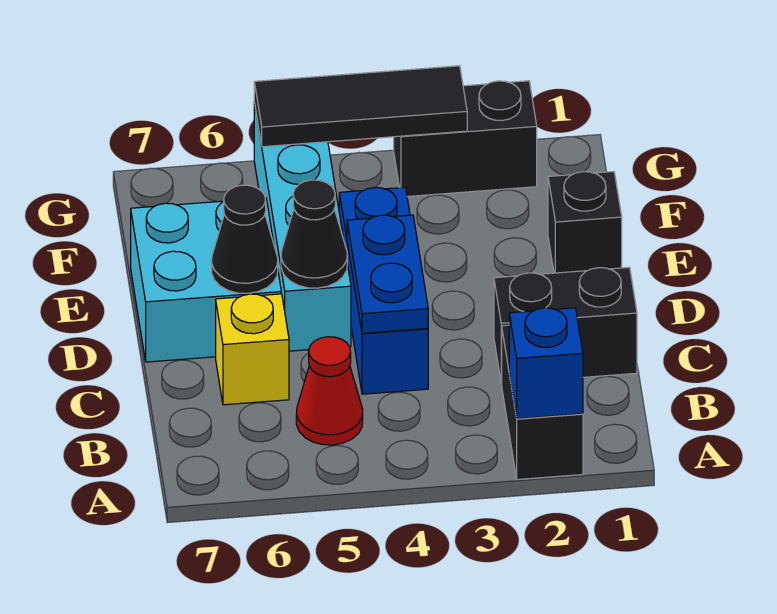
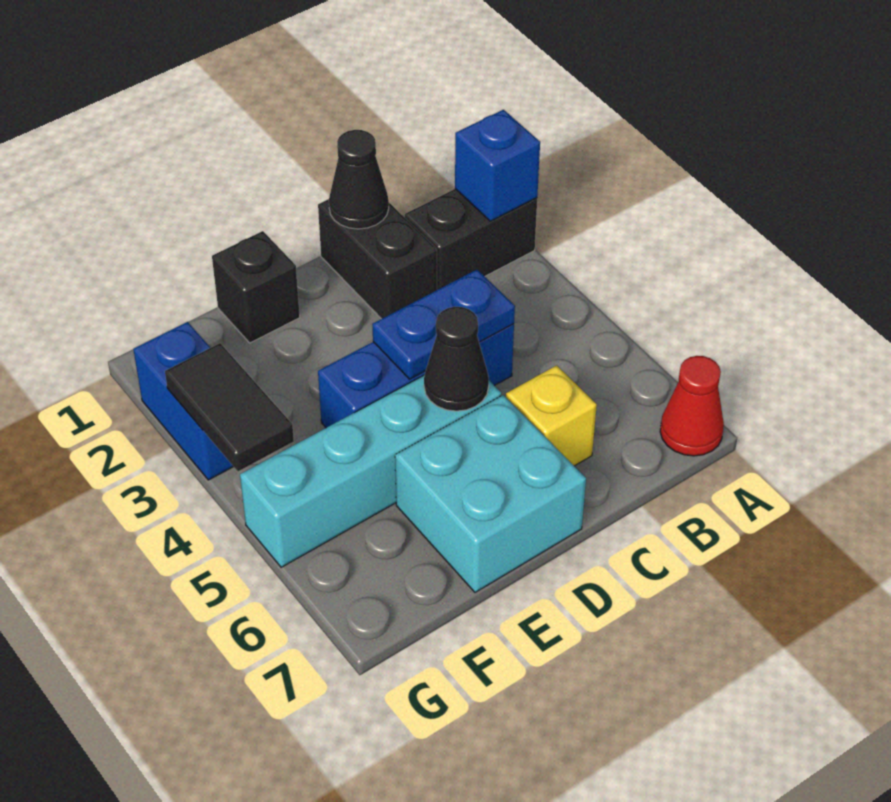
red cone B5 level 1 -> red cone A7 level 1
black cone D6 level 2 -> black cone C1 level 2
black brick G2:G3 level 1 -> blue brick G2:G3 level 1
black tile G3:G5 level 2 -> black tile G3:G4 level 2

